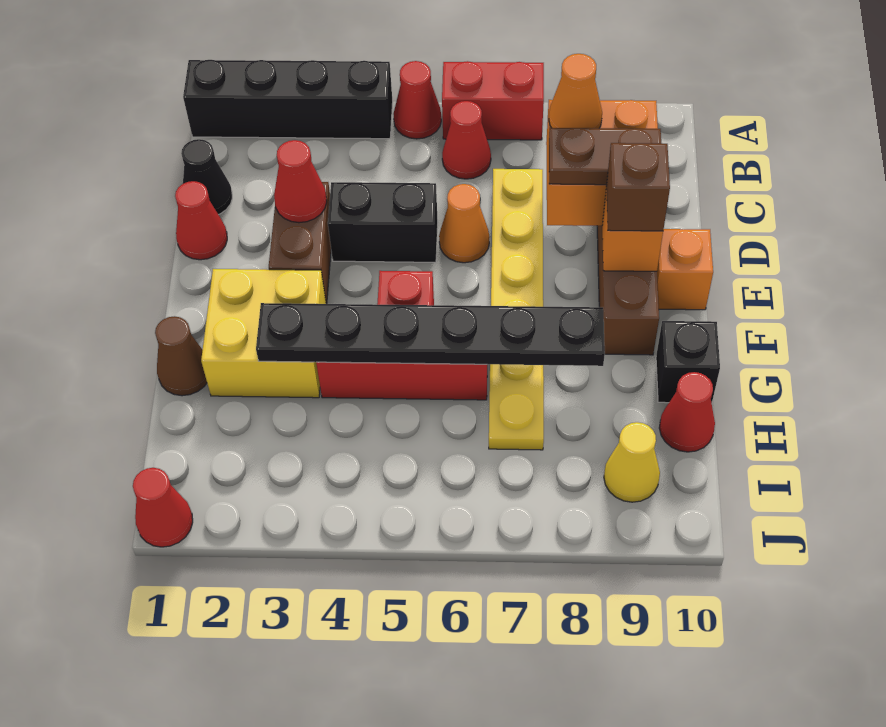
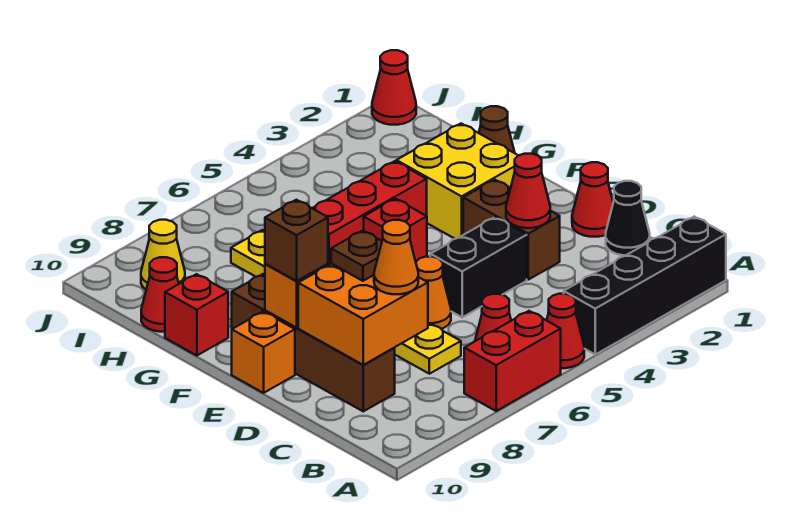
brown plate D8:D9 level 3 -> brown plate D8 level 3
black plate G3:G8 level 2 -> none
black brick G10 level 1 -> red brick G10 level 1

